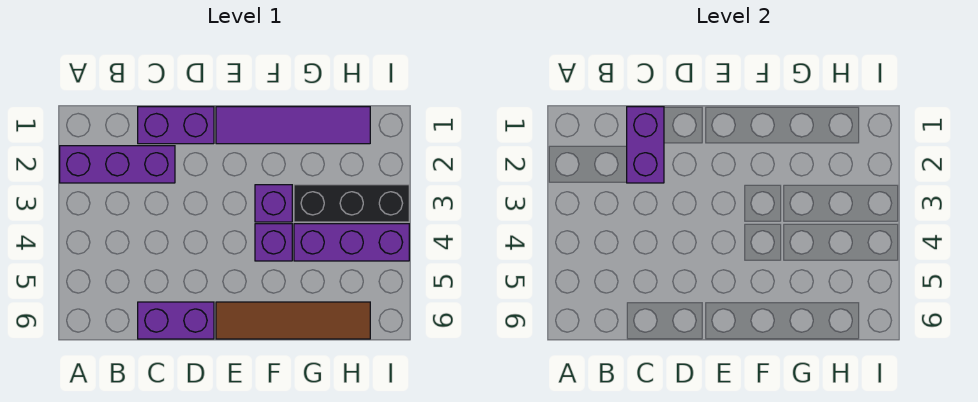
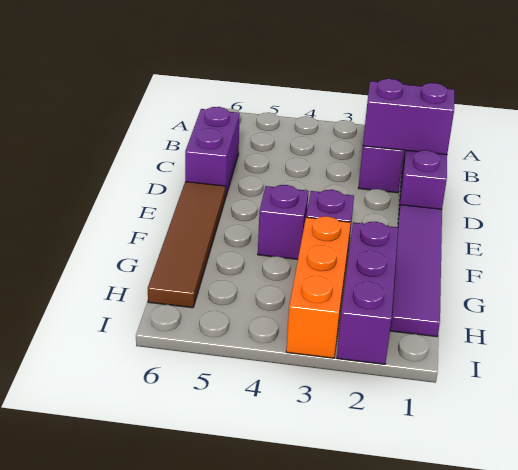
black brick G3:I3 level 1 -> orange brick G3:I3 level 1
purple brick G4:I4 level 1 -> purple brick G2:I2 level 1

